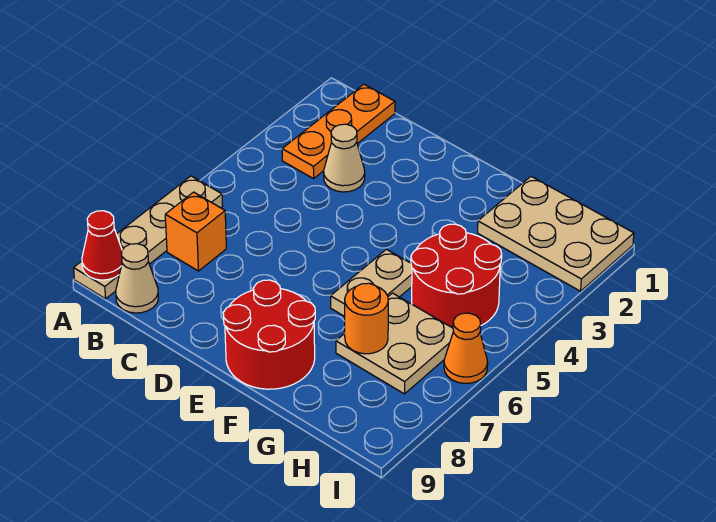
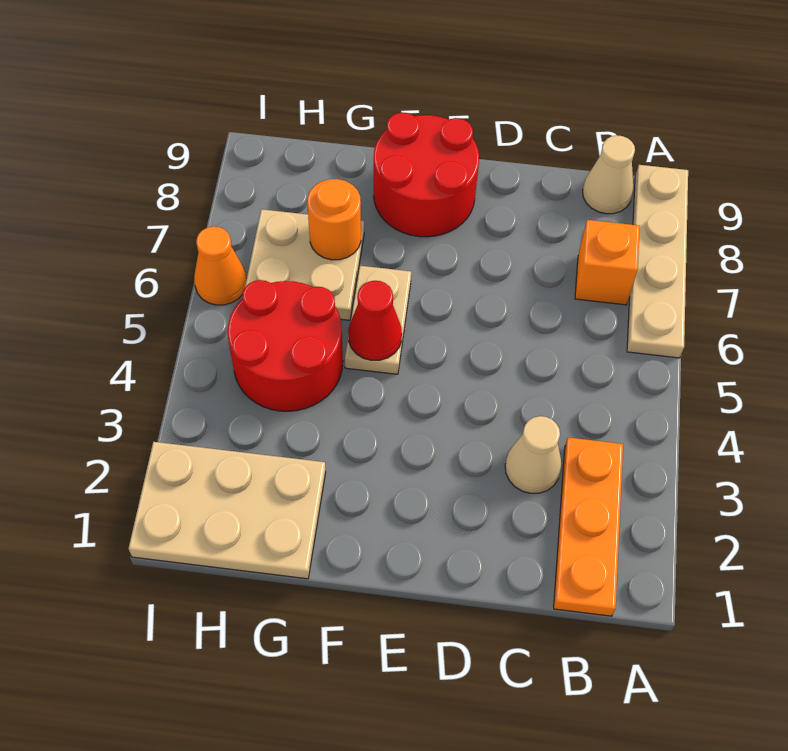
red cone A9 level 2 -> red cone F5 level 2

